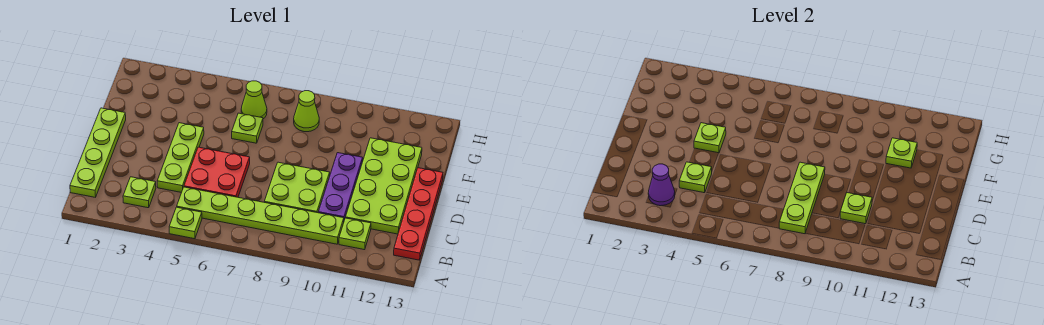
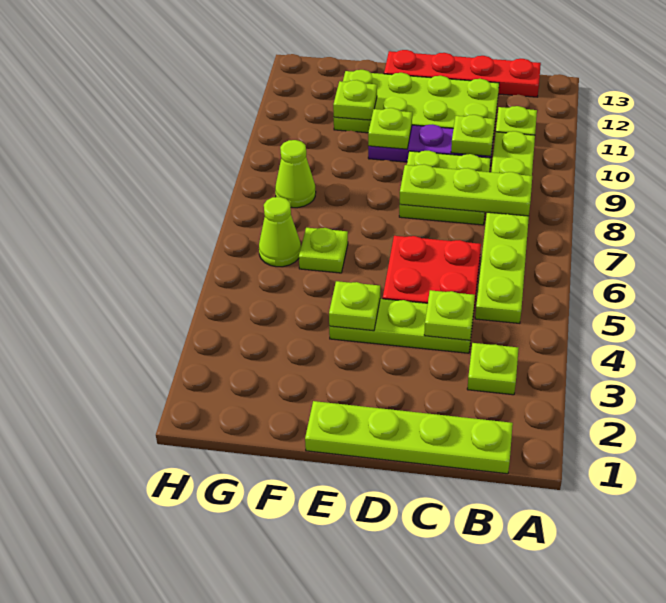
lime plate A5 level 1 -> lime plate E10 level 2
purple cone B3 level 2 -> none

